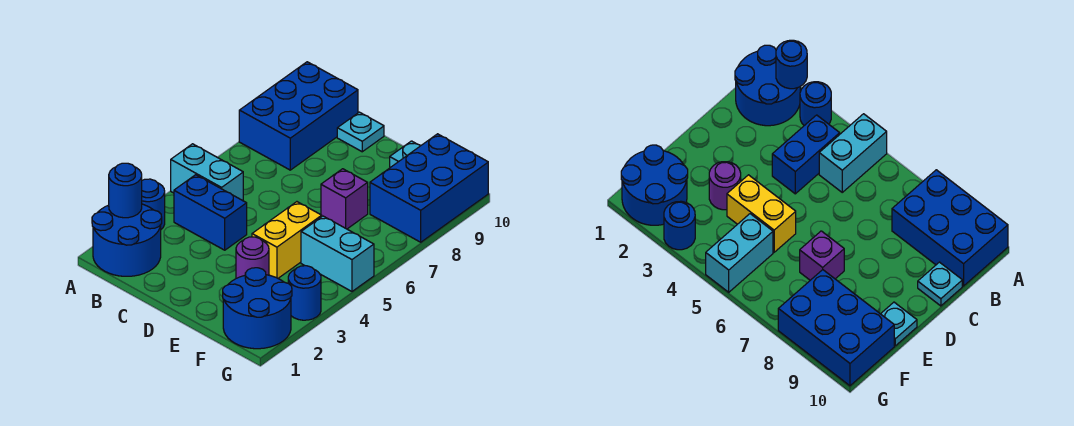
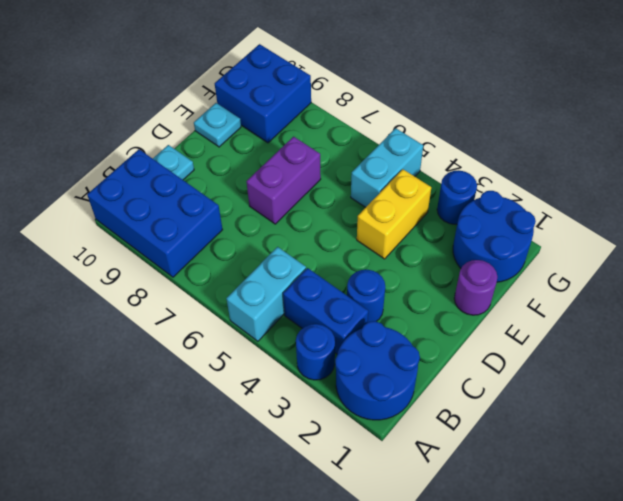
blue round brick A2 level 2 -> blue round brick C3 level 1
blue brick B4:C4 level 1 -> blue brick B3:B4 level 1
purple round brick E3 level 1 -> purple round brick E1 level 1
yellow brick E4:E5 level 1 -> yellow brick E4:F4 level 1
purple brick E7 level 1 -> purple brick D7:E7 level 1
blue brick F8:G10 level 1 -> blue brick F9:G10 level 1

